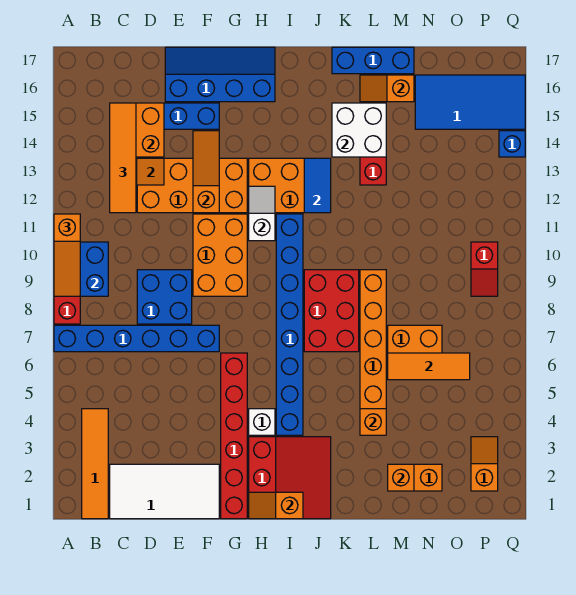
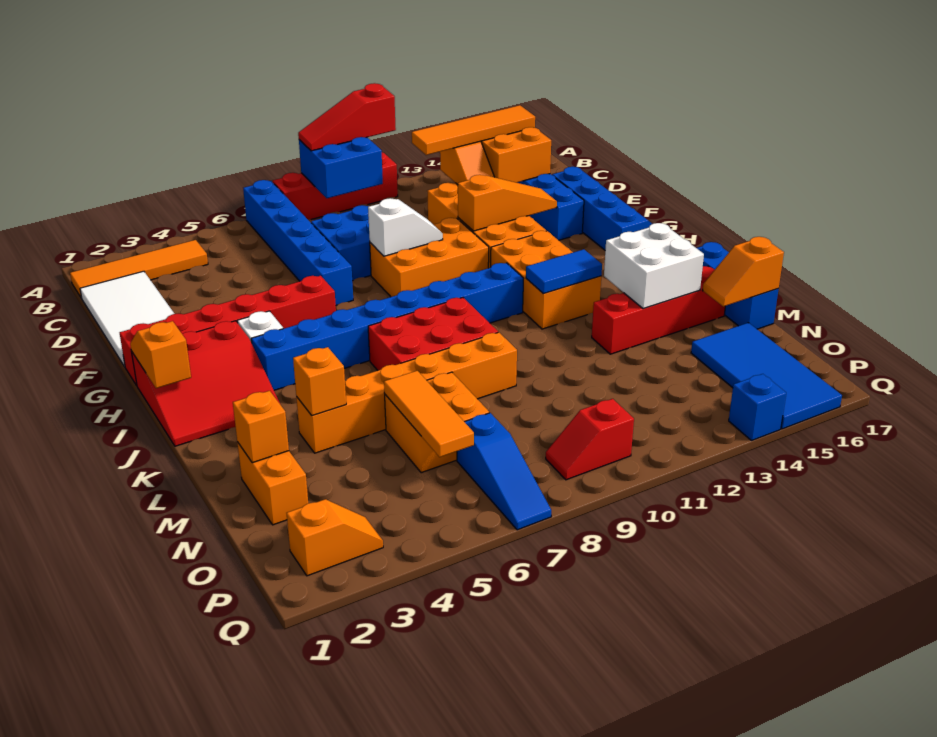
orange slope A9:A11 level 3 top 11 -> red slope A9:A11 level 3 top 11
white slope H11:H12 level 2 top 11 -> white slope F9:F10 level 2 top 9
orange slope L16:M16 level 2 top M -> orange slope M16:M17 level 2 top 17
none -> blue slope O7:Q7 level 1 top O

